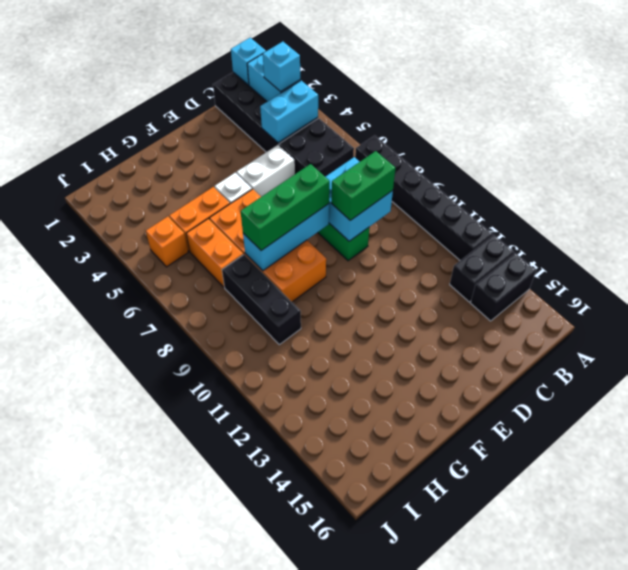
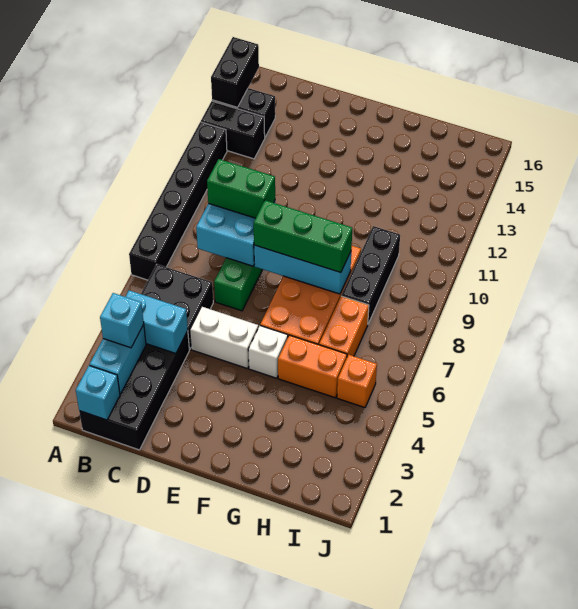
none -> black brick A14:A15 level 2

